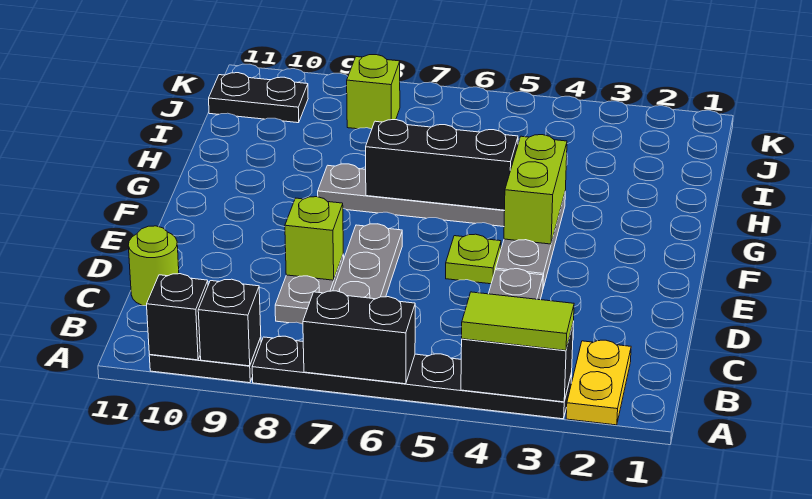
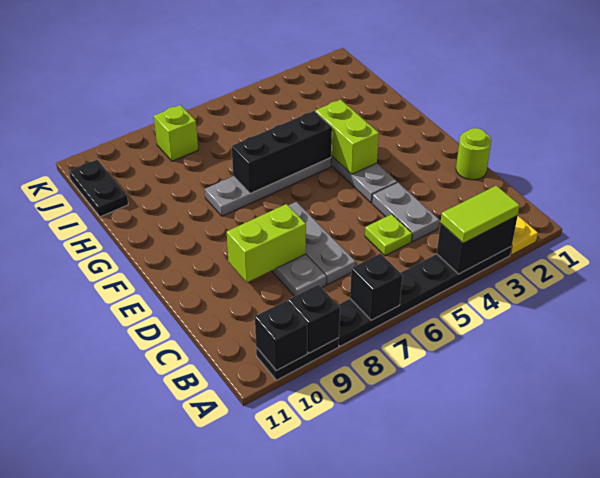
black brick A6:A7 level 2 -> black brick A7 level 2
lime round brick C11 level 1 -> lime round brick D1 level 1
lime brick D8 level 2 -> lime brick D8:D9 level 2
lime plate E5 level 1 -> lime plate C5 level 1
black plate J10:J11 level 1 -> black plate I11:J11 level 1

